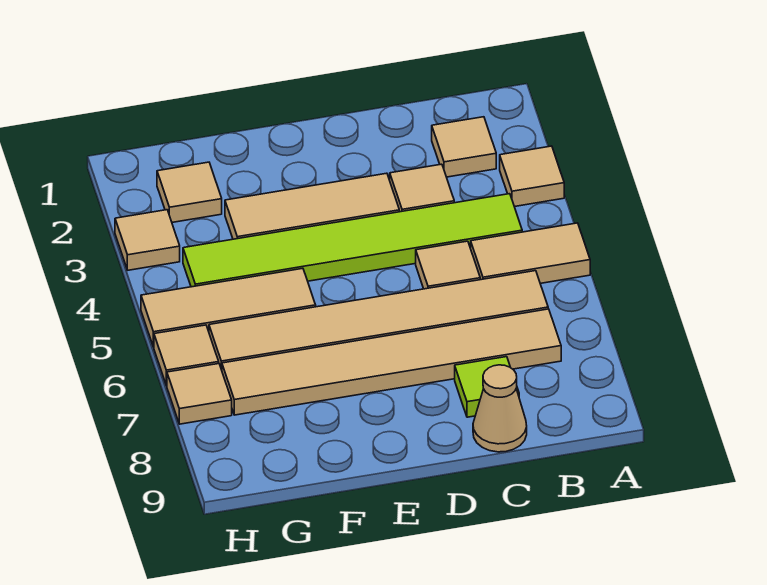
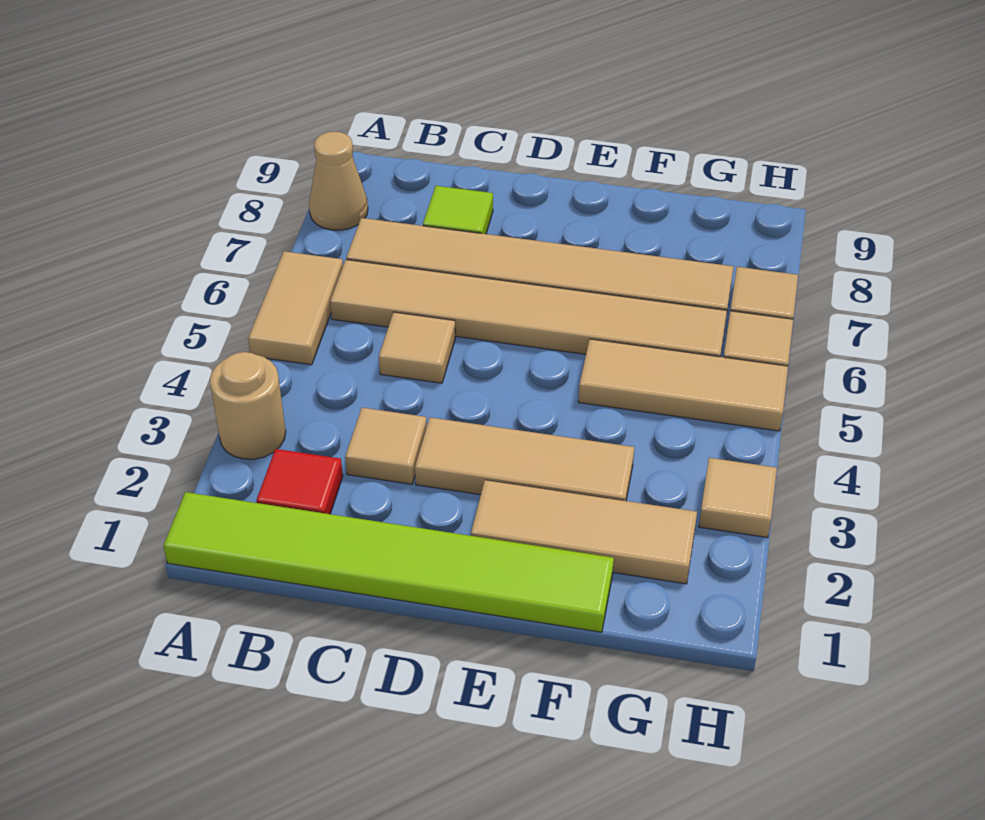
tan tile A3 level 1 -> tan round brick A3 level 1
tan tile A5:B5 level 1 -> tan tile A5:A6 level 1
tan tile B2 level 1 -> red tile B2 level 1
lime tile B4:G4 level 1 -> lime tile A1:F1 level 1
tan cone C9 level 1 -> tan cone A8 level 1
tan tile G2 level 1 -> tan tile E2:G2 level 1

